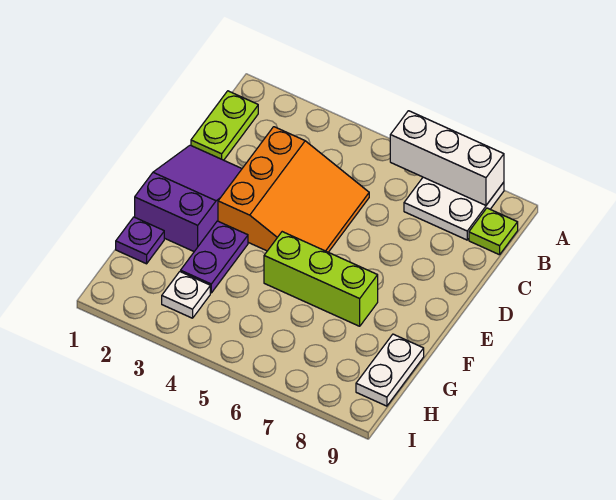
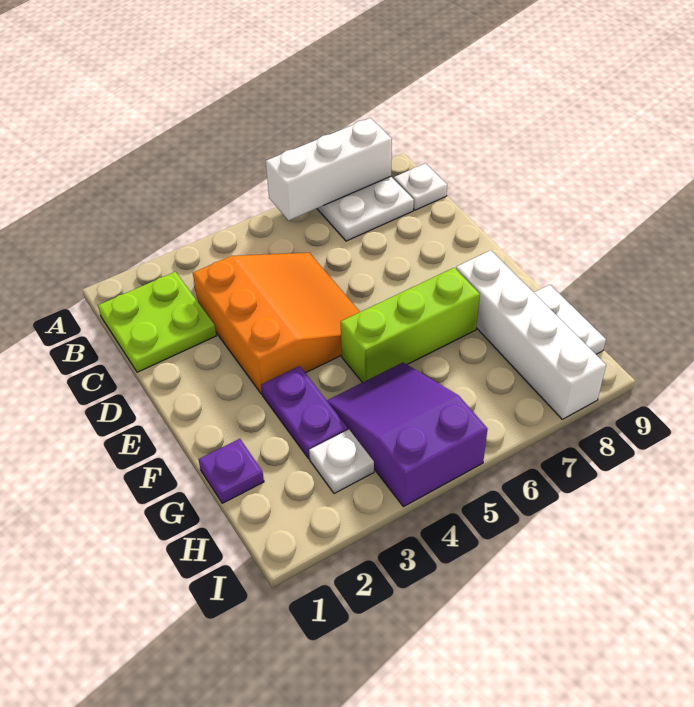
lime plate B1:C1 level 1 -> lime plate B1:C2 level 1
lime plate B9 level 1 -> white plate B9 level 1
purple slope D1:F2 level 1 top F -> purple slope G4:I5 level 1 top I
none -> white brick F8:I8 level 1

